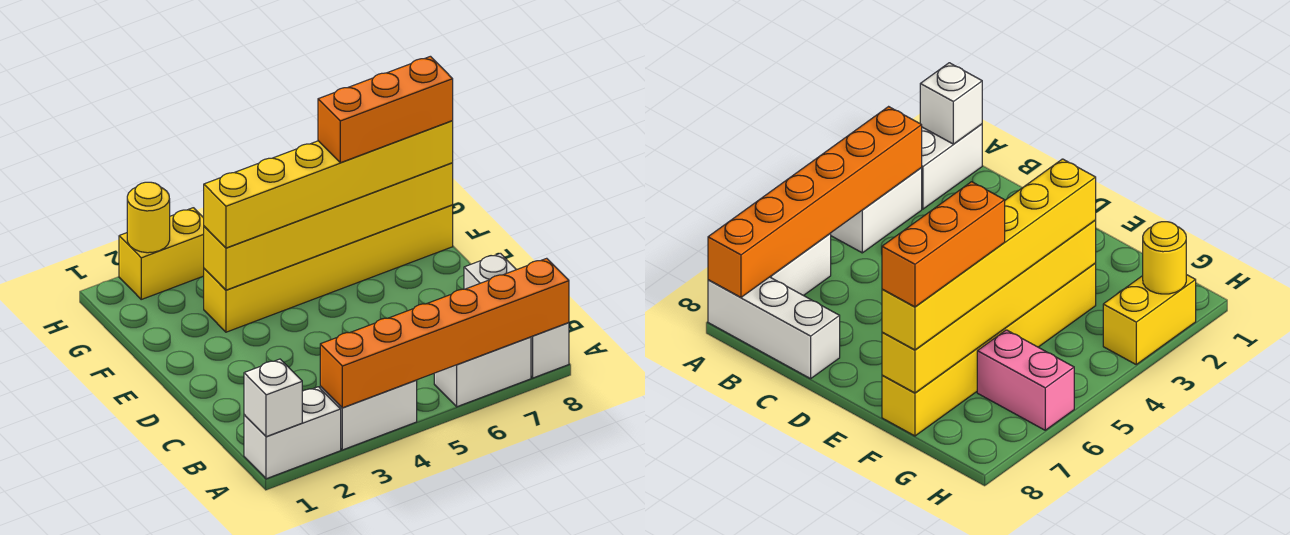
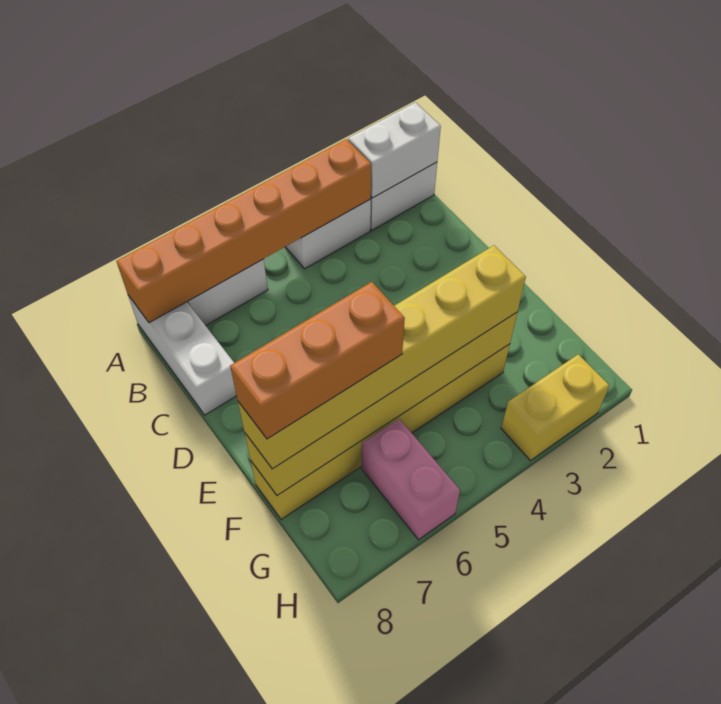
white brick A1 level 2 -> white brick A1:A2 level 2
yellow round brick H2 level 2 -> none

